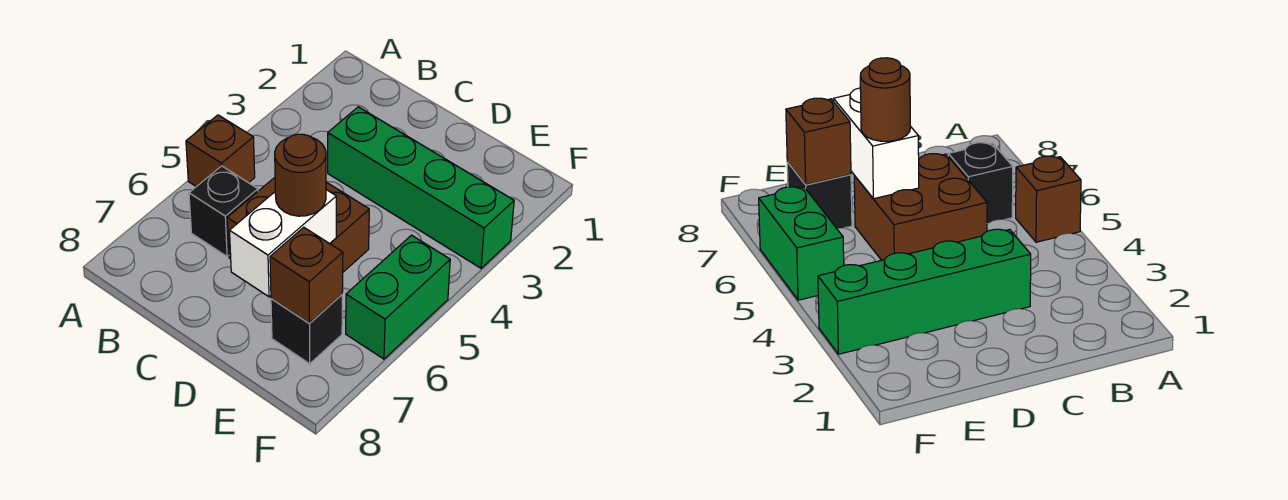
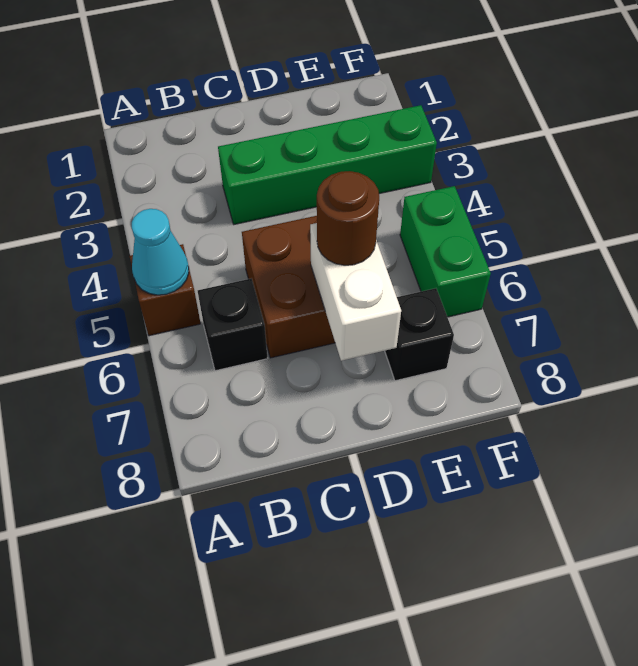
none -> cyan cone A5 level 2
brown brick E7 level 2 -> none

